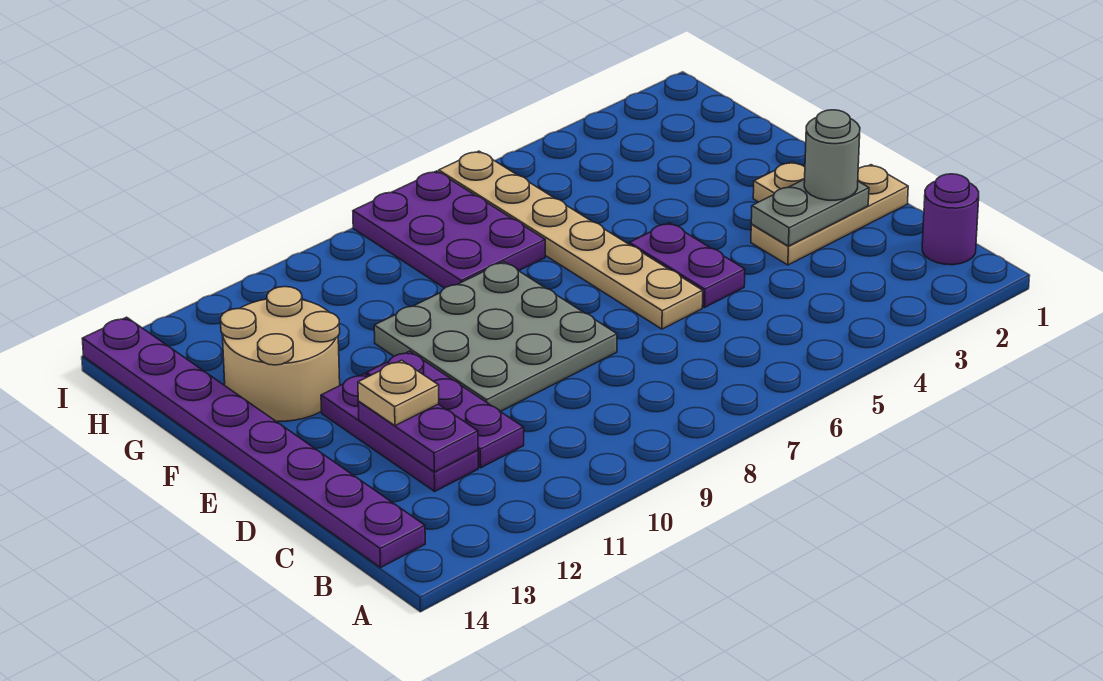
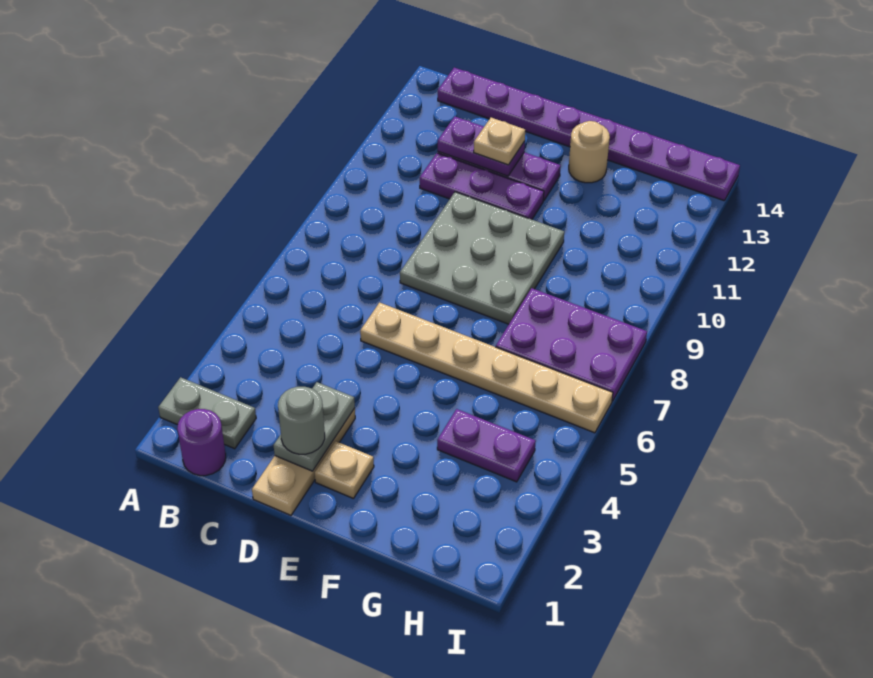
none -> grey plate A2:B2 level 1
purple plate D5:E5 level 1 -> purple plate G4:H4 level 1
tan round brick F12:G13 level 1 -> tan round brick F13 level 1

